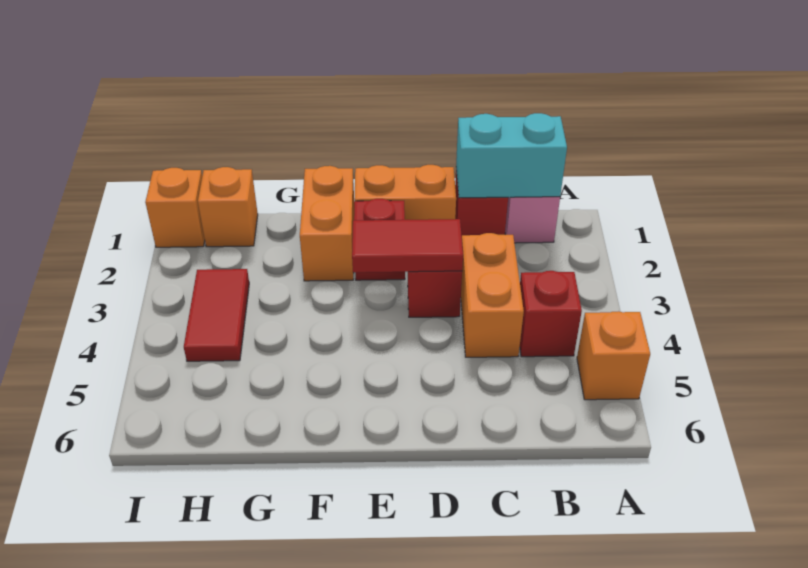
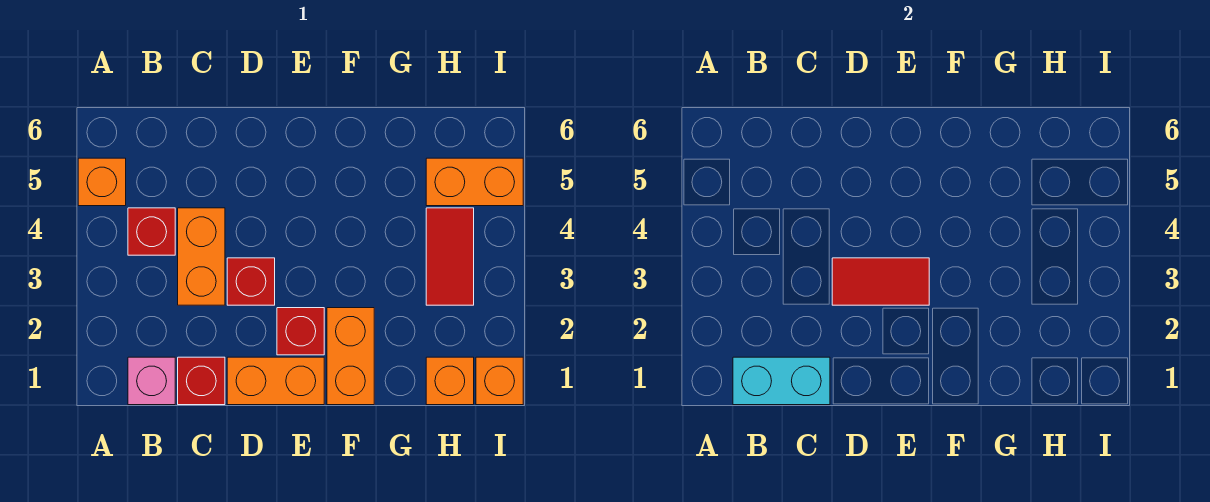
none -> orange brick H5:I5 level 1

